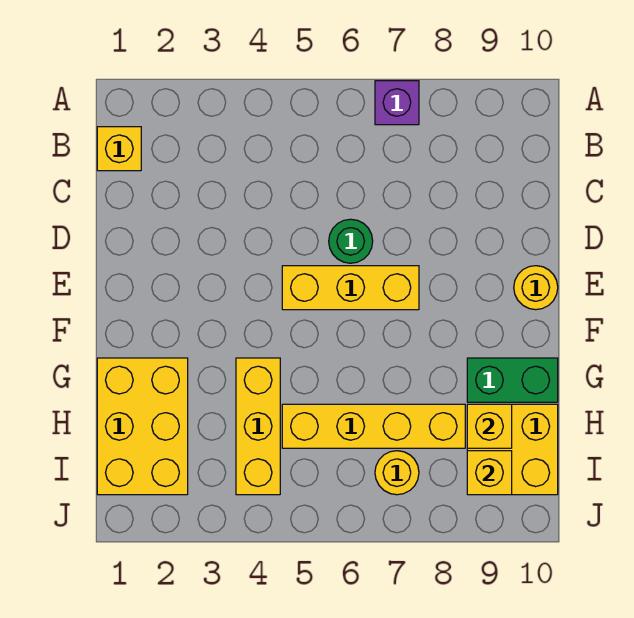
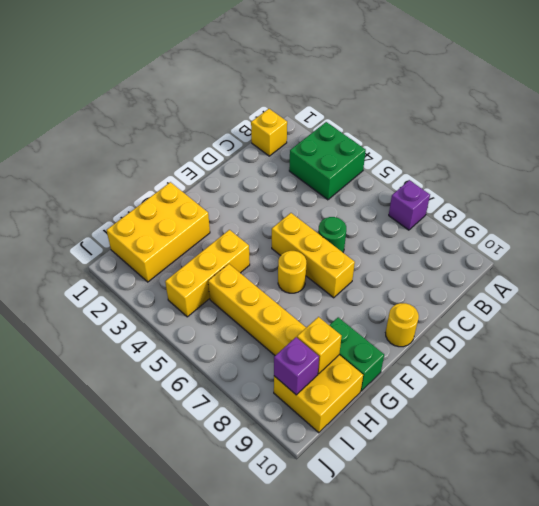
none -> green brick A3:B4 level 1
yellow round brick I7 level 1 -> yellow round brick F6 level 1
yellow brick I9 level 2 -> purple brick I9 level 2

